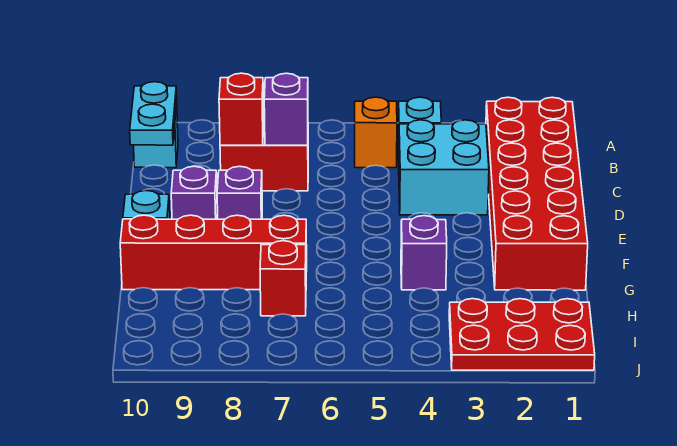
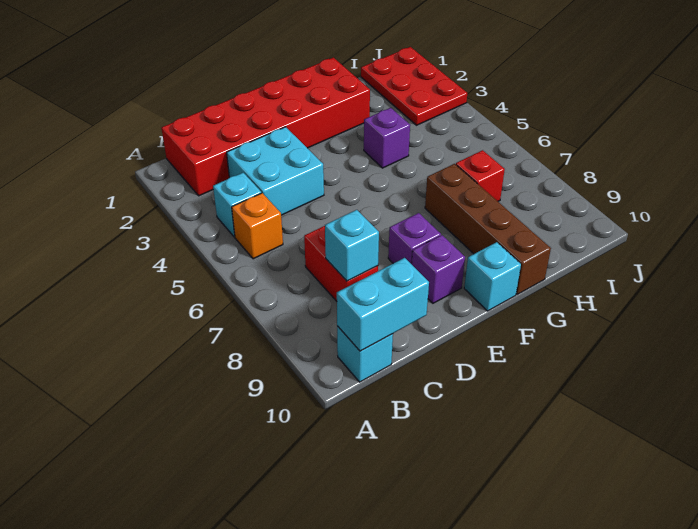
cyan plate B10:C10 level 2 -> cyan brick B10:C10 level 2
purple brick C7 level 2 -> none
red brick C8 level 2 -> cyan brick C8 level 2
red brick G7:G10 level 1 -> brown brick G7:G10 level 1

